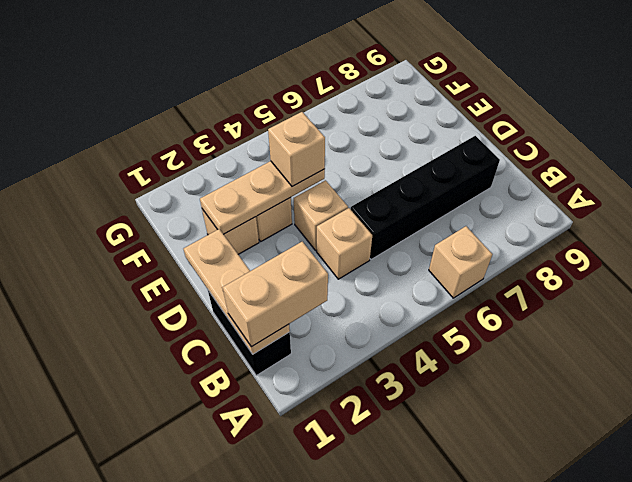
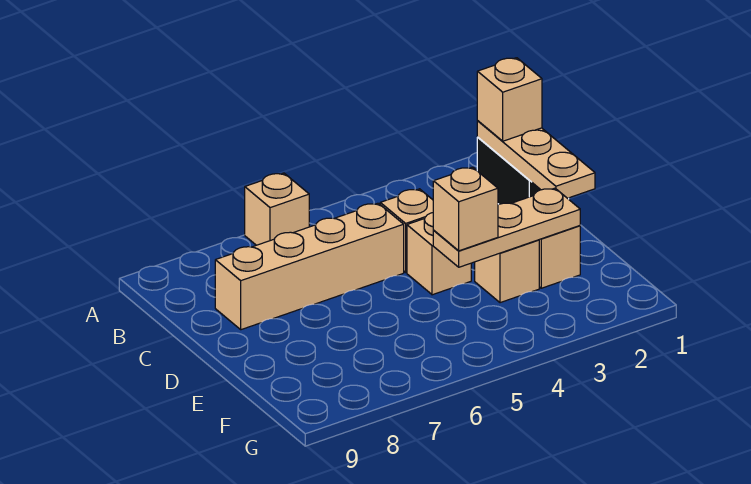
tan brick B1:B2 level 3 -> tan brick B1 level 3
black brick C5:C8 level 1 -> tan brick C5:C8 level 1

